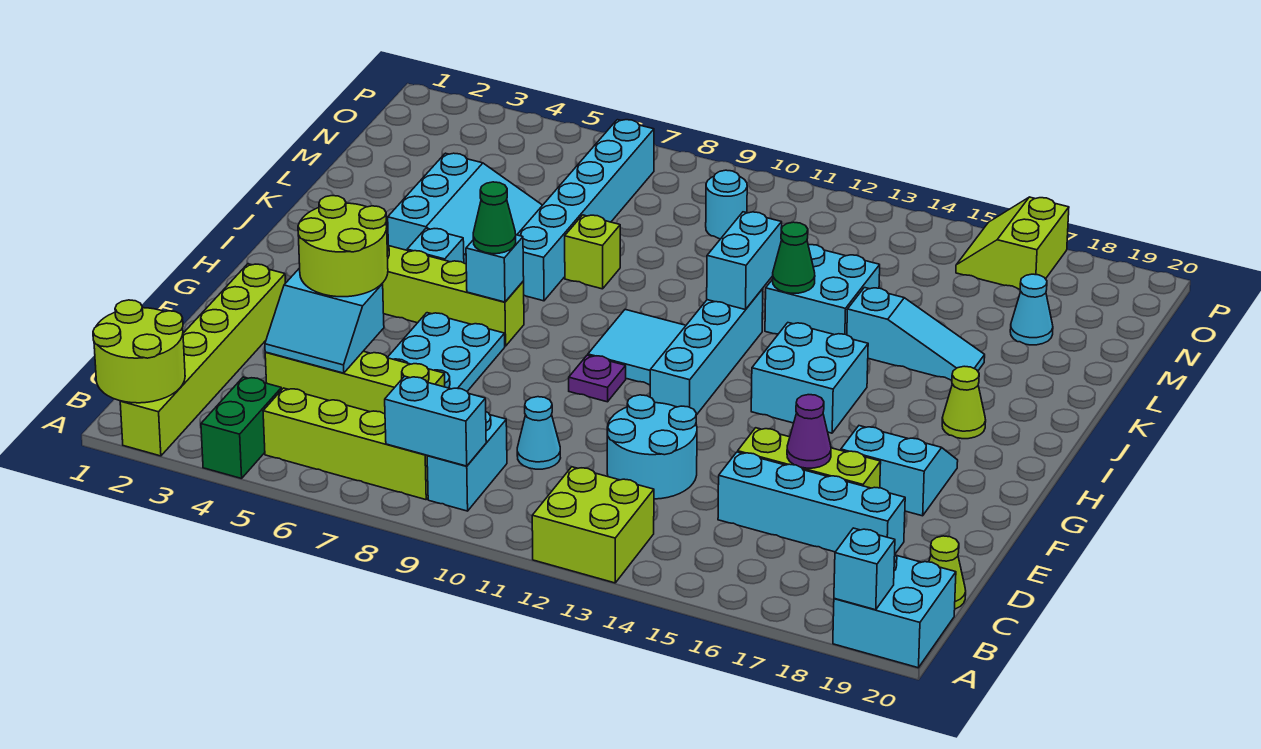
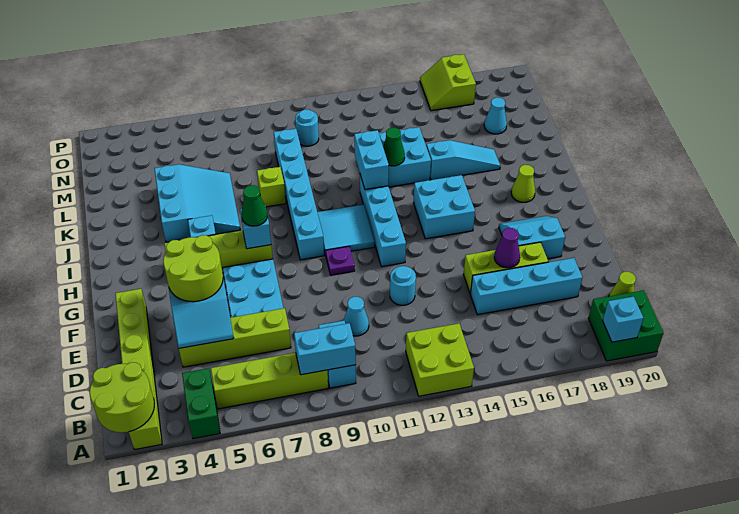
cyan brick A19:B20 level 1 -> green brick A19:B20 level 1
cyan round brick D12:E13 level 1 -> cyan round brick E12 level 1
cyan brick J7:O7 level 1 -> cyan brick H9:M9 level 1

